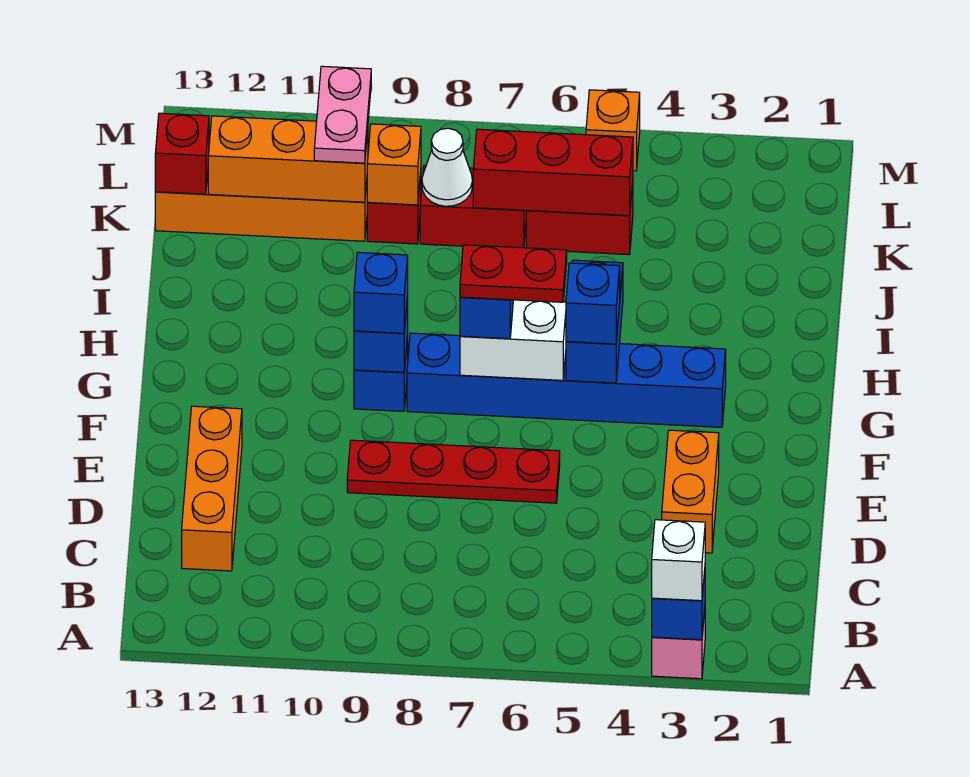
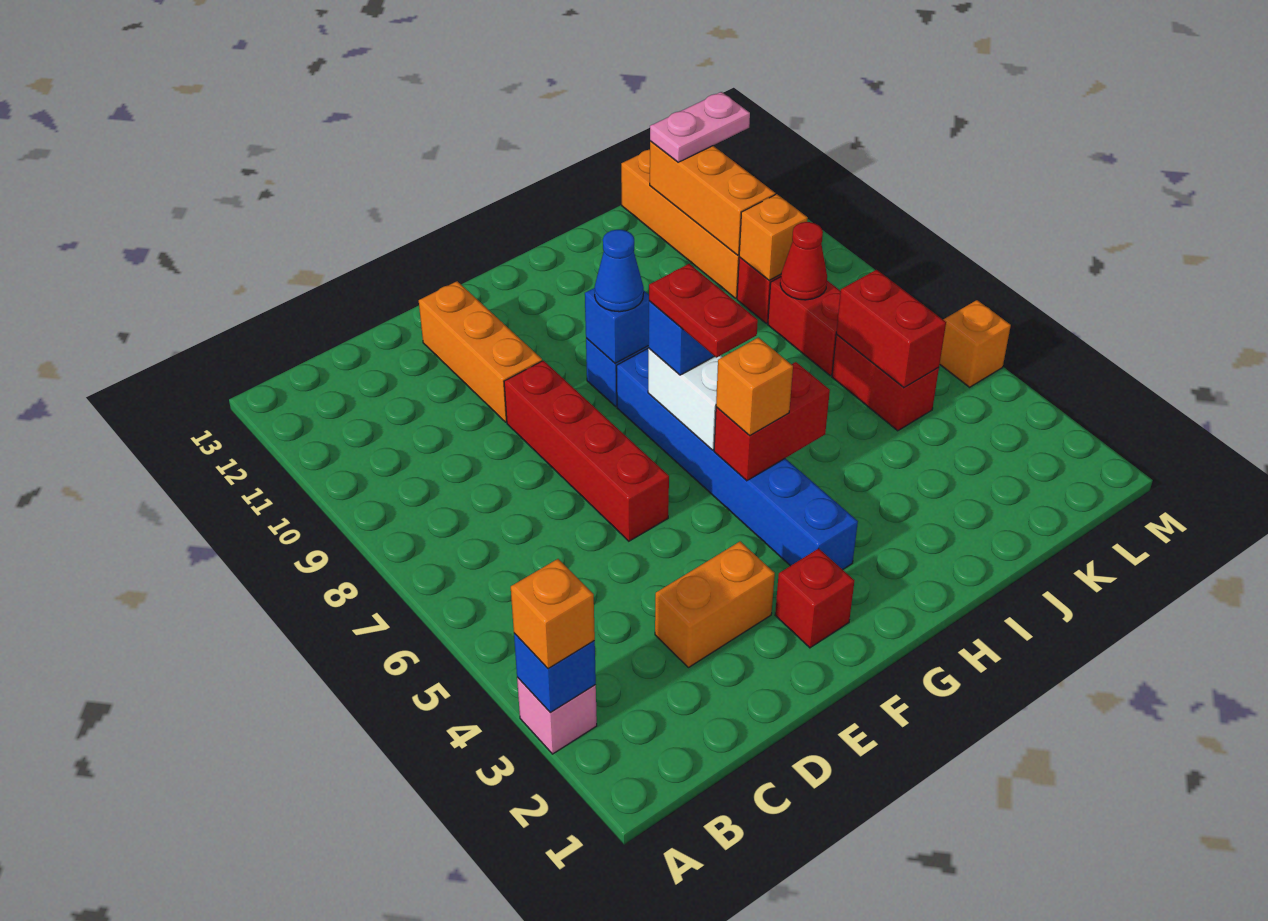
white brick A3 level 3 -> orange brick A3 level 3
orange brick C12:E12 level 1 -> orange brick E10:E12 level 1
red plate E6:E9 level 1 -> red brick E6:E9 level 1
blue brick G5:H5 level 2 -> red brick G5:H5 level 2
blue brick G5 level 3 -> orange brick G5 level 3
blue brick G9 level 3 -> blue cone G9 level 3
red brick K5:K7 level 2 -> red brick K5:K6 level 2
white cone K8 level 2 -> red cone K8 level 2
pink plate K10:L10 level 3 -> pink plate K12:L12 level 3
red brick K13 level 2 -> red brick F2 level 1

